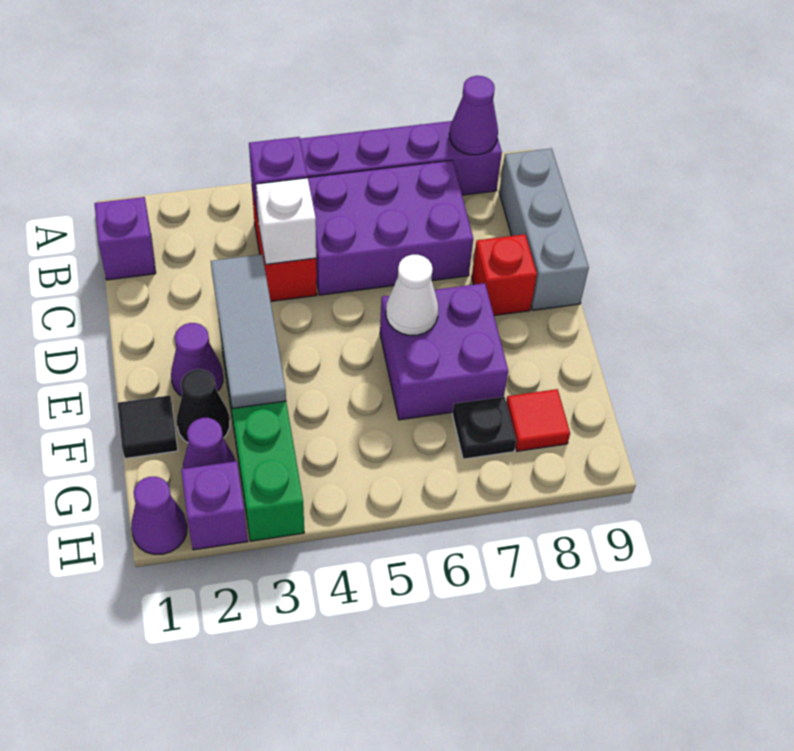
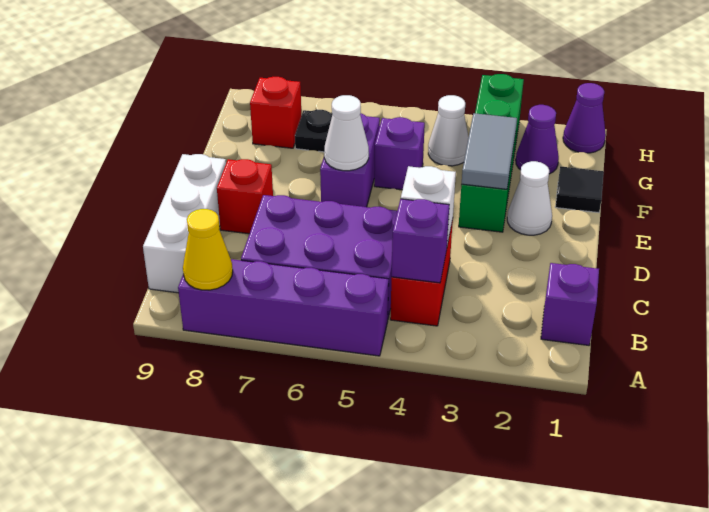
purple cone A8 level 2 -> yellow cone A8 level 2
grey brick B9:D9 level 1 -> white brick B9:D9 level 1
grey tile D3:F3 level 2 -> grey tile E3:F3 level 2
purple cone E2 level 1 -> white cone E2 level 1
purple brick E6:F7 level 1 -> purple brick E6:F6 level 1
black cone F2 level 1 -> none
none -> white cone G4 level 1
red tile G8 level 1 -> red brick G8 level 1
purple brick H2 level 1 -> purple brick F5 level 1

